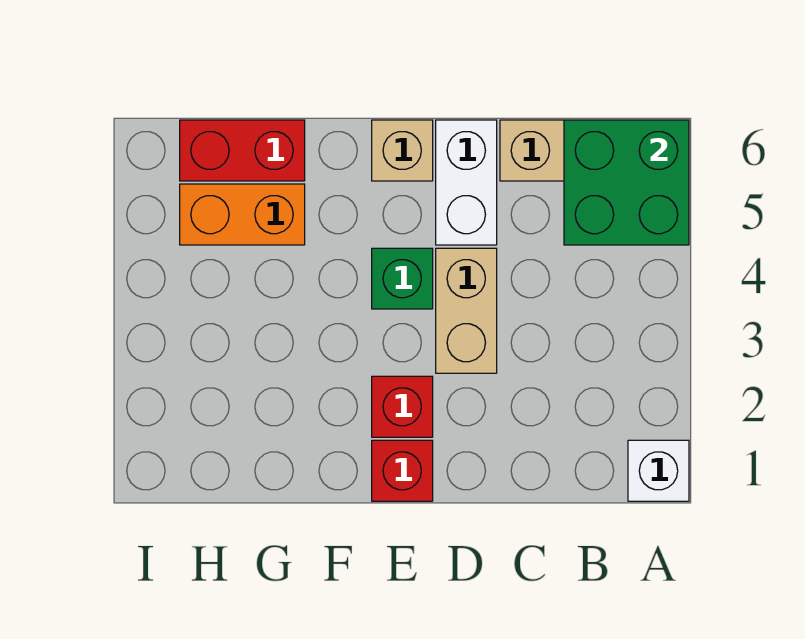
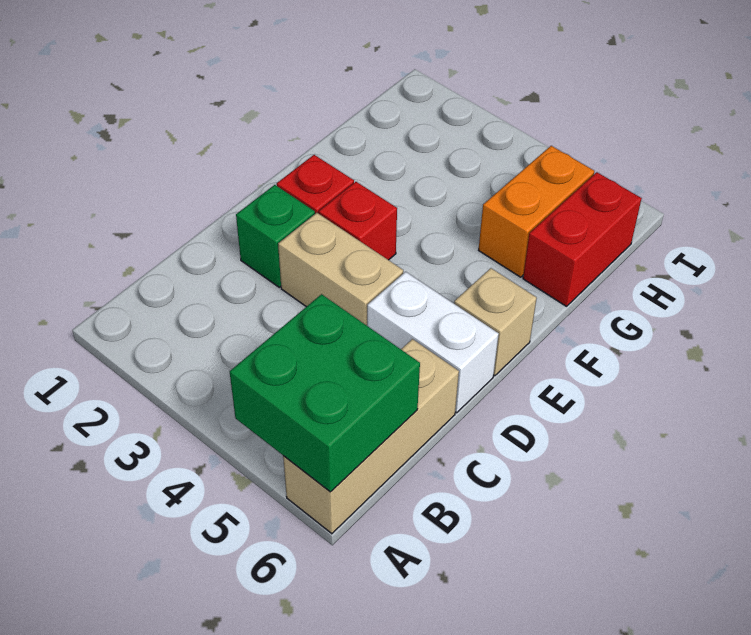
white brick A1 level 1 -> none
red brick E1 level 1 -> red brick E3 level 1
green brick E4 level 1 -> green brick D2 level 1

